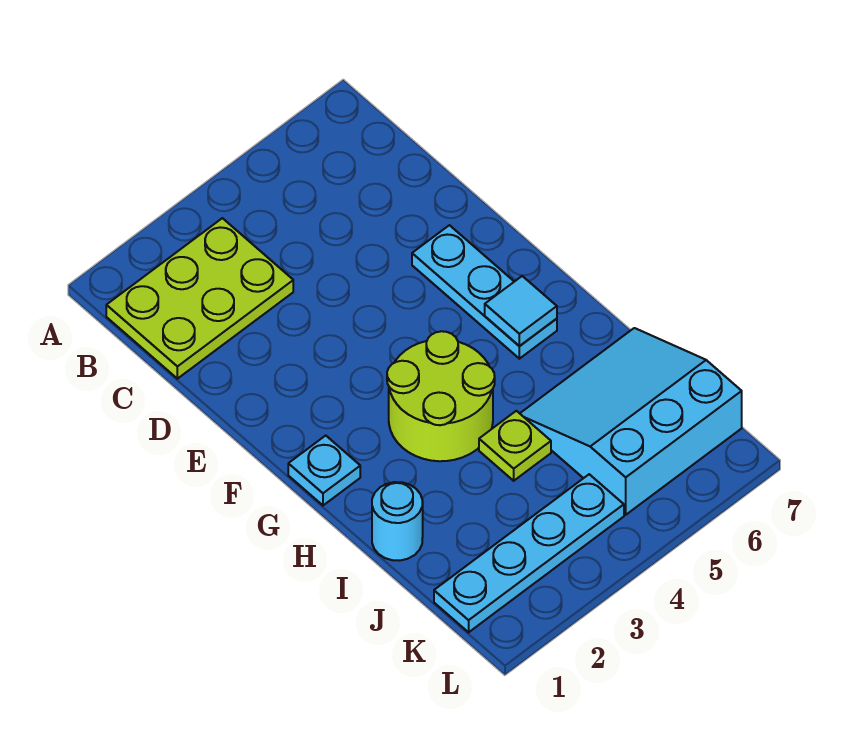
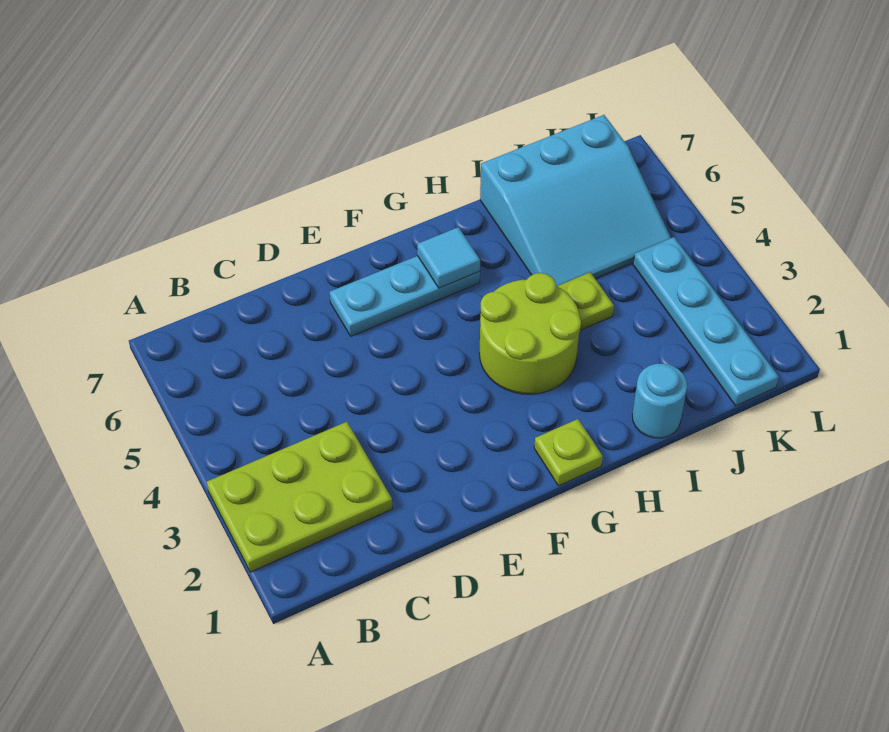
lime plate B1:C3 level 1 -> lime plate A2:C3 level 1
cyan plate G1 level 1 -> lime plate G1 level 1
cyan slope I5:K7 level 1 top K -> cyan slope I5:K7 level 1 top 7

